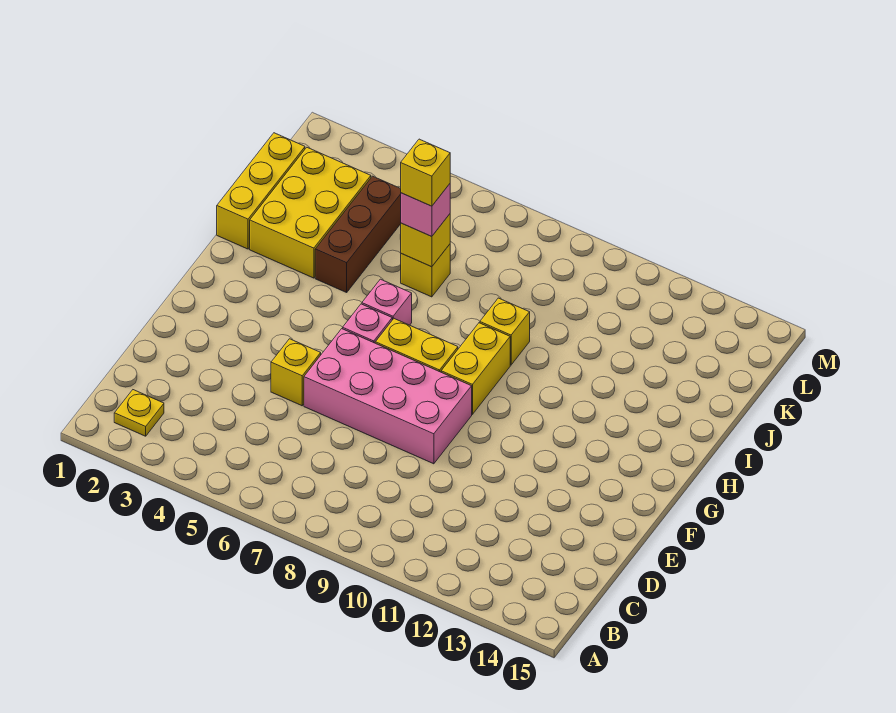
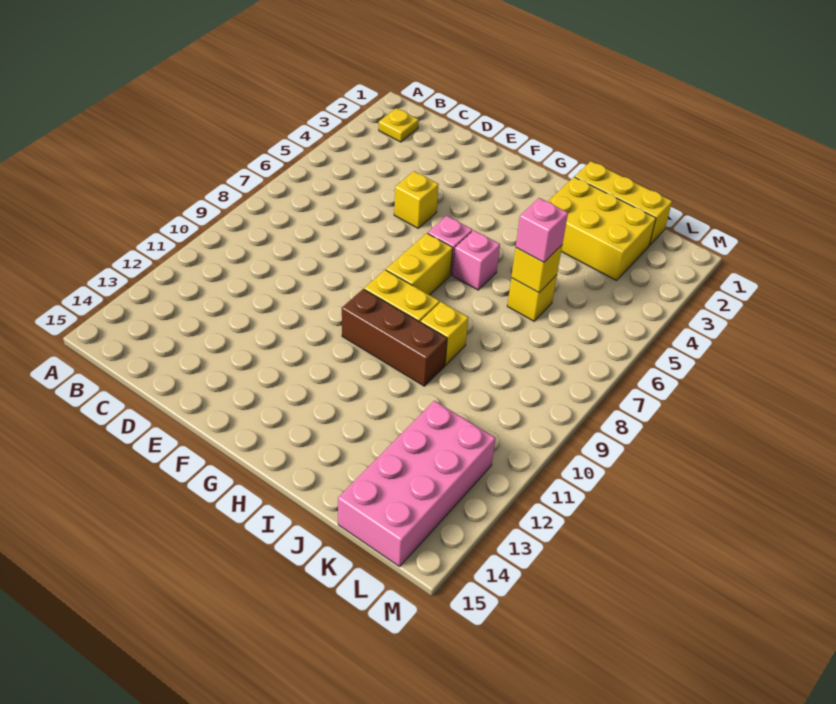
pink brick E6:F9 level 1 -> pink brick K12:L15 level 1
brown brick I4:K4 level 1 -> brown brick G10:I10 level 1
yellow brick J6 level 4 -> none

